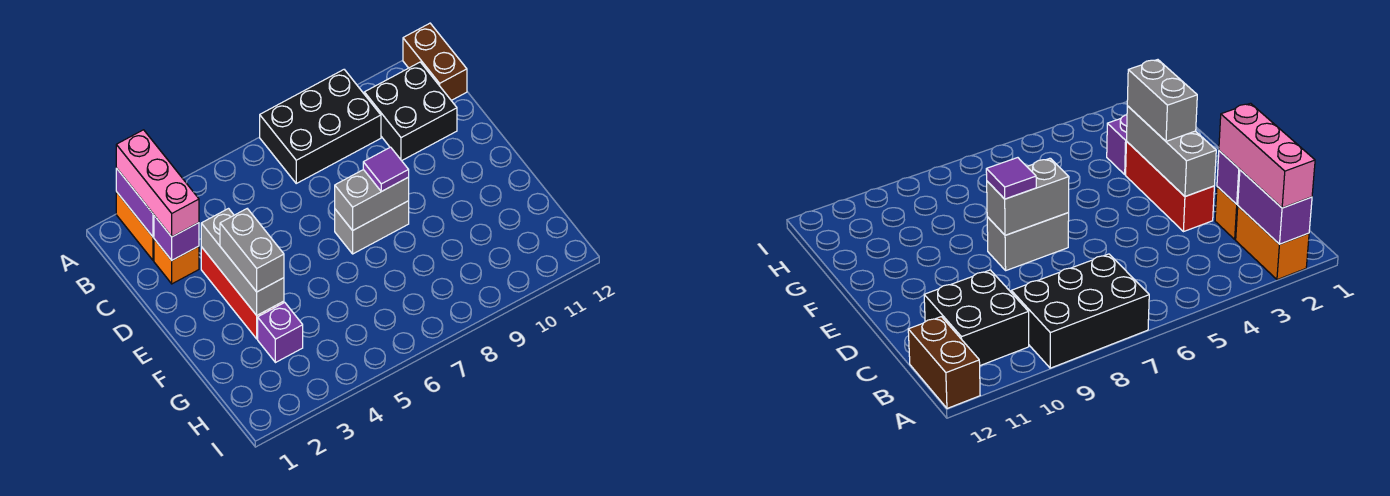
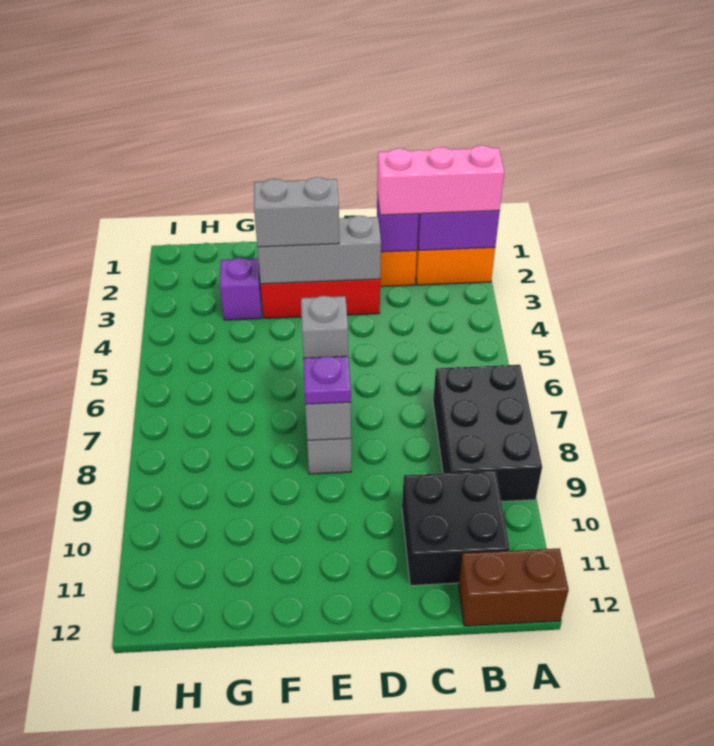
none -> grey brick E7 level 3
purple tile E8 level 3 -> purple plate E8 level 3

